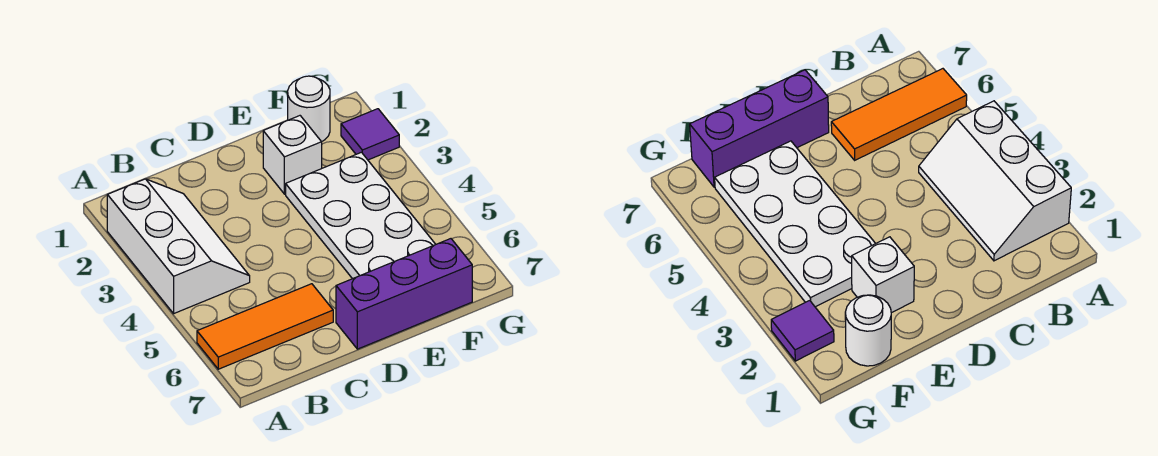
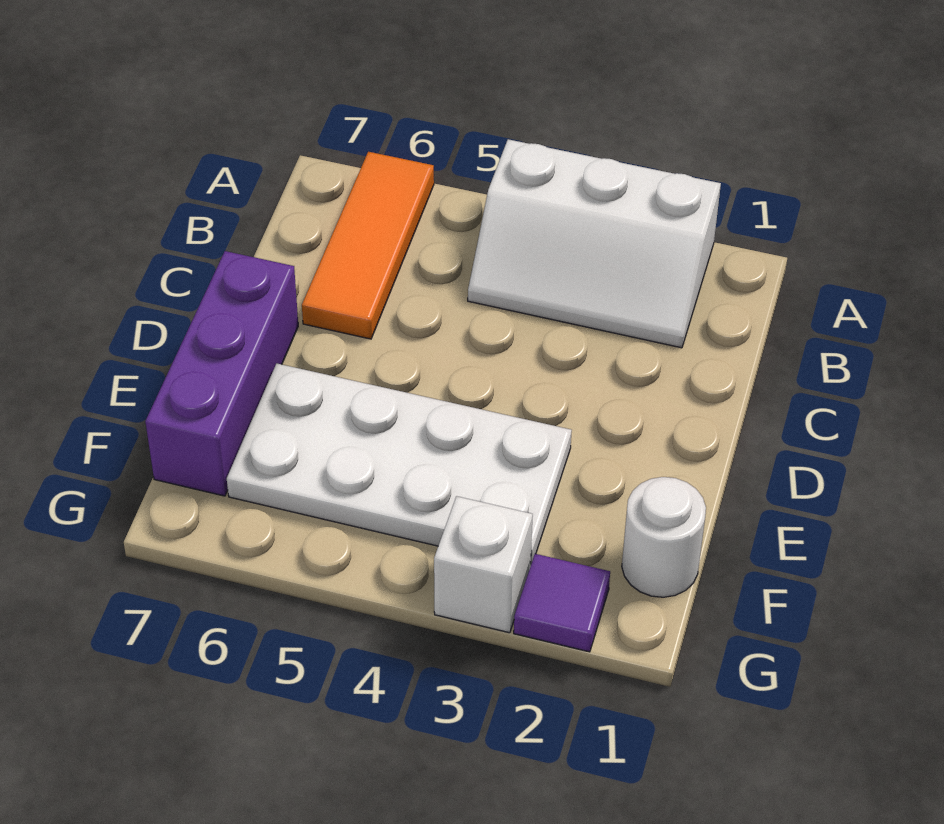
white brick E2 level 1 -> white brick G3 level 1

